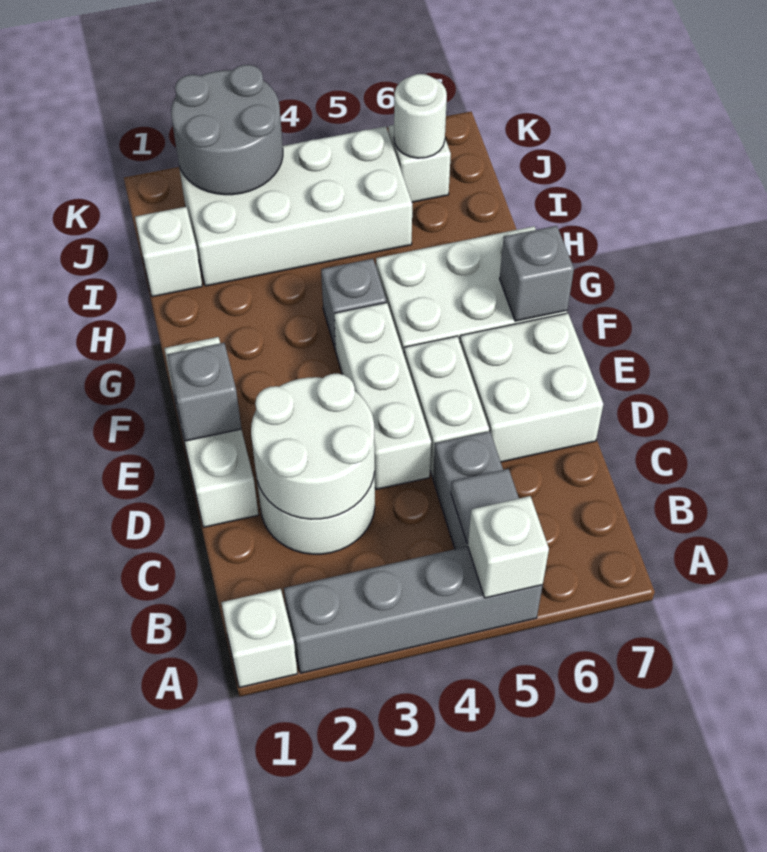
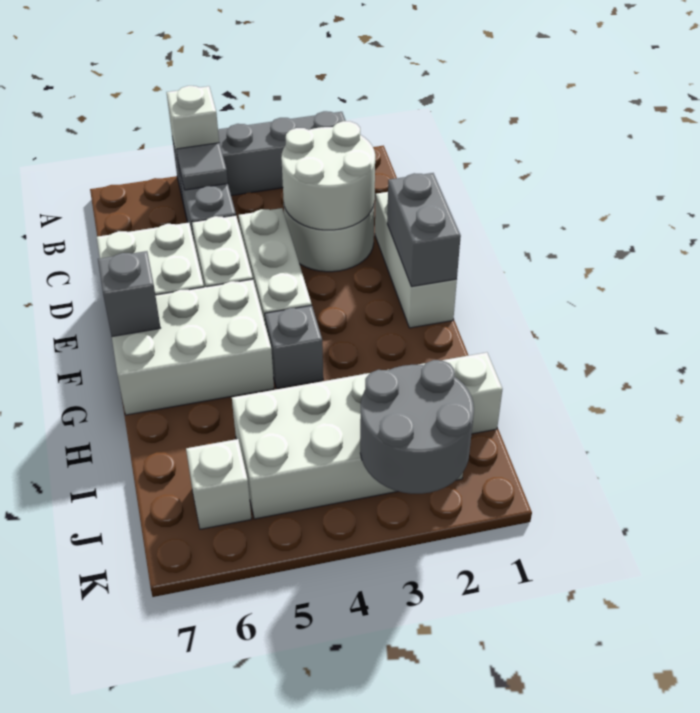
white brick A1 level 1 -> none
grey brick E1 level 2 -> grey brick E1:F1 level 2
white round brick J6 level 2 -> none

